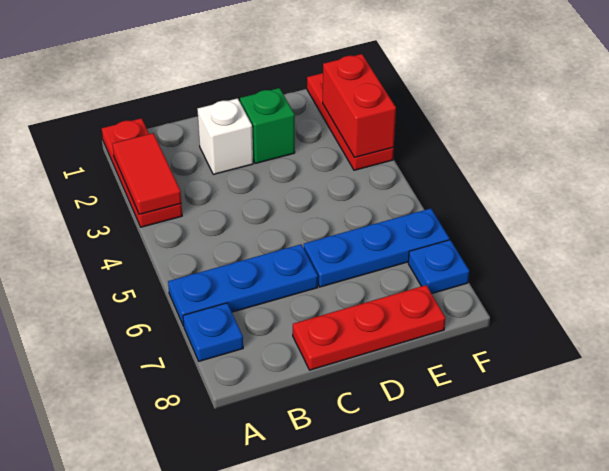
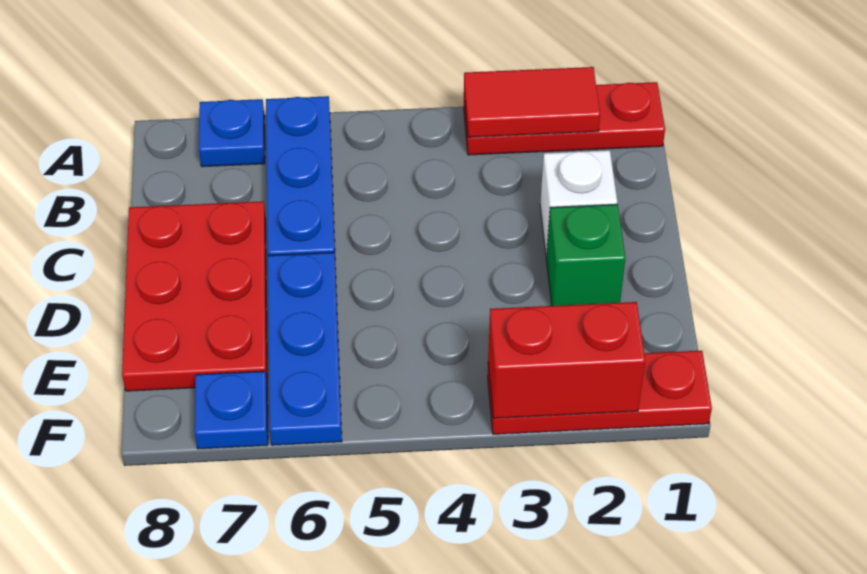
red plate C8:E8 level 1 -> red plate C7:E8 level 1

